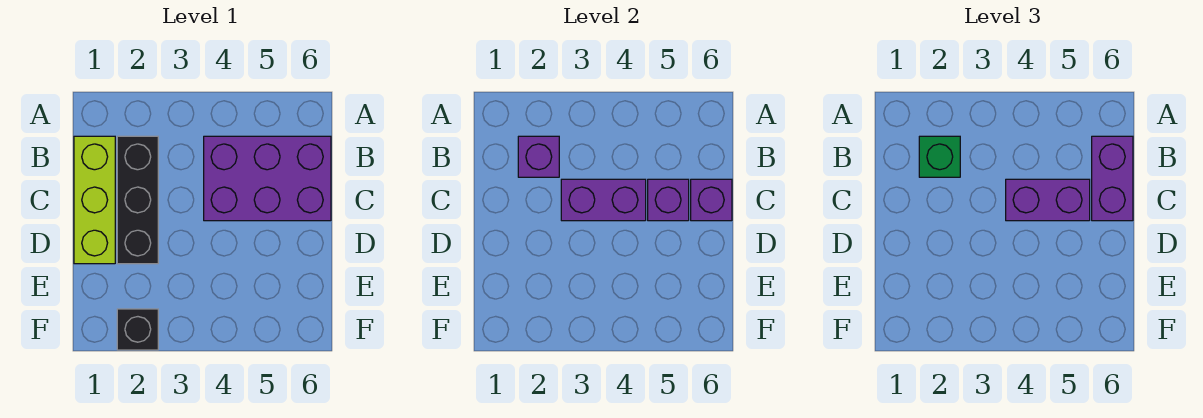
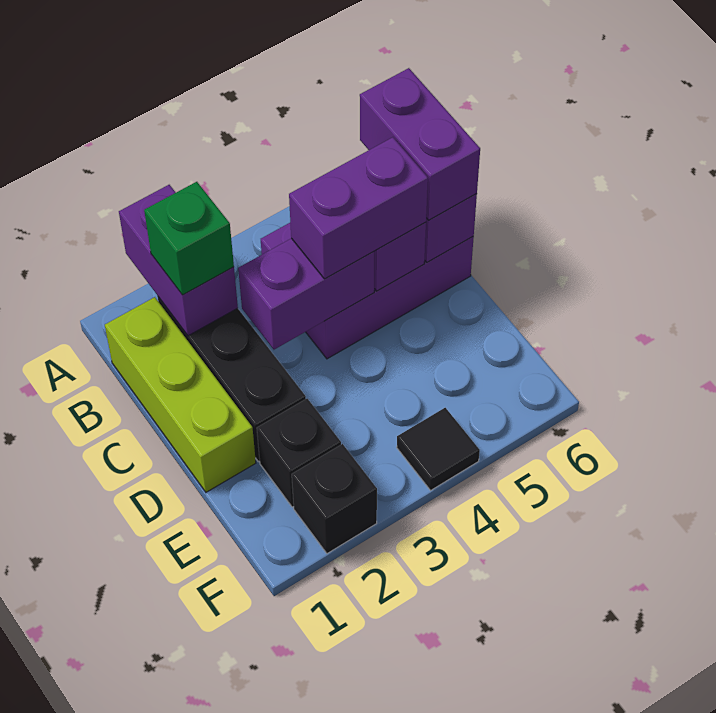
purple brick B2 level 2 -> purple brick A2:B2 level 2
none -> black brick E2 level 1
none -> black tile F4 level 1

